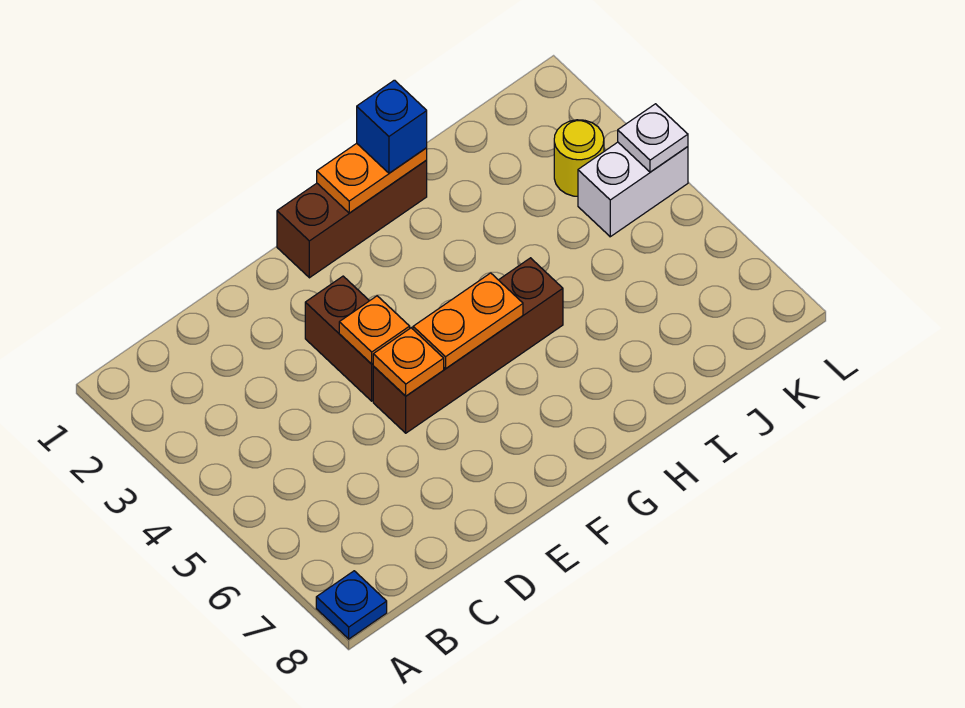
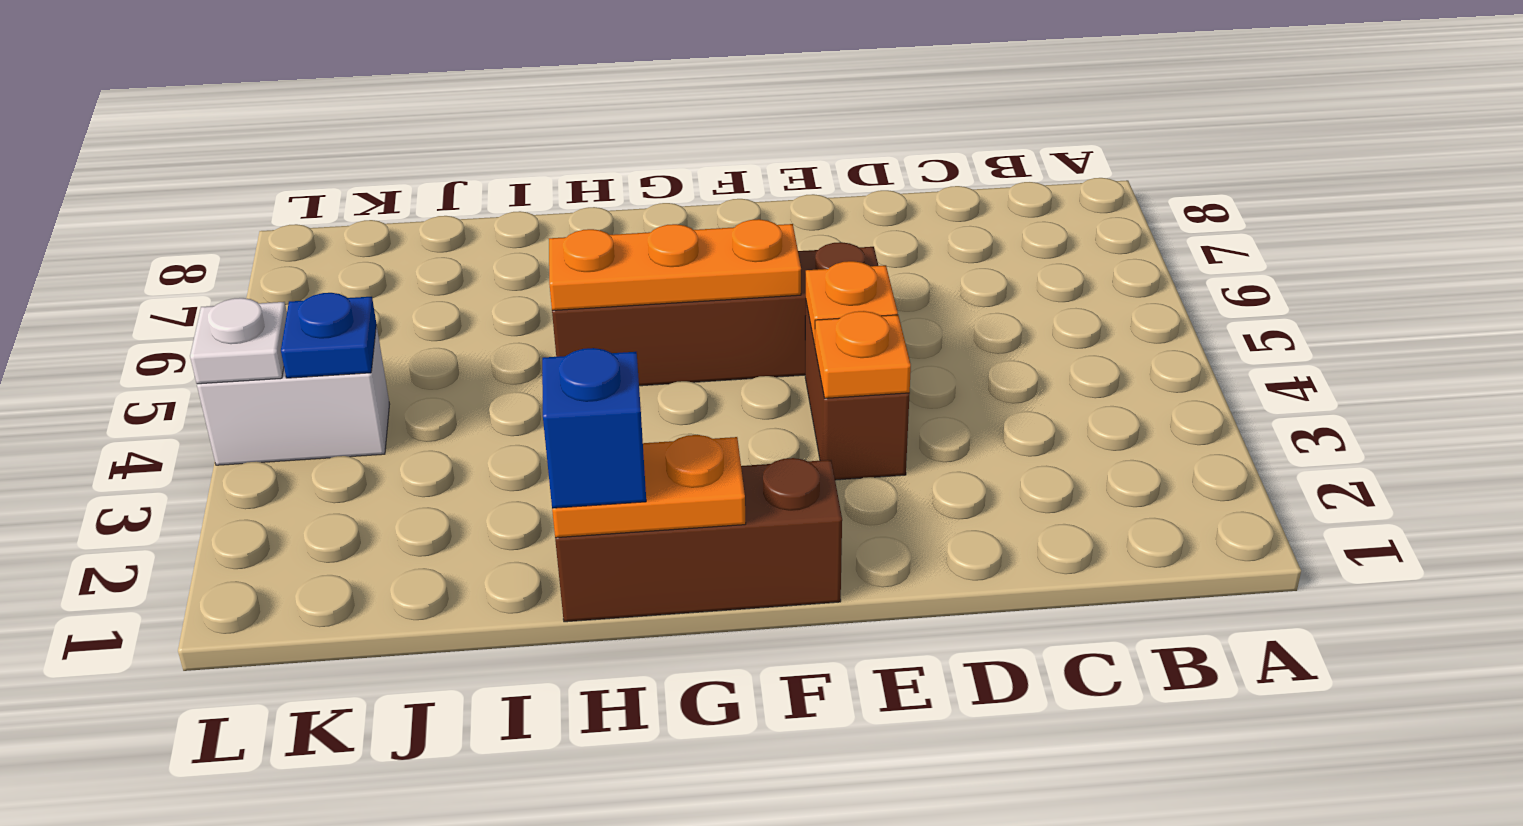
blue plate A8 level 1 -> blue plate K4 level 2
orange plate E5 level 2 -> orange plate E3 level 2
orange plate F5:G5 level 2 -> orange plate F5:H5 level 2
yellow round brick K3 level 1 -> none

